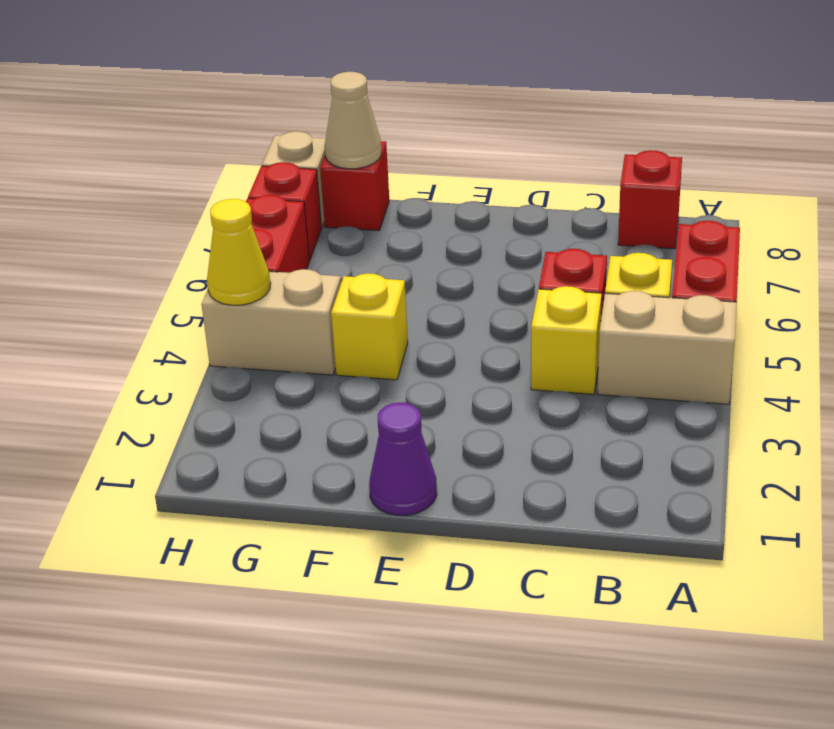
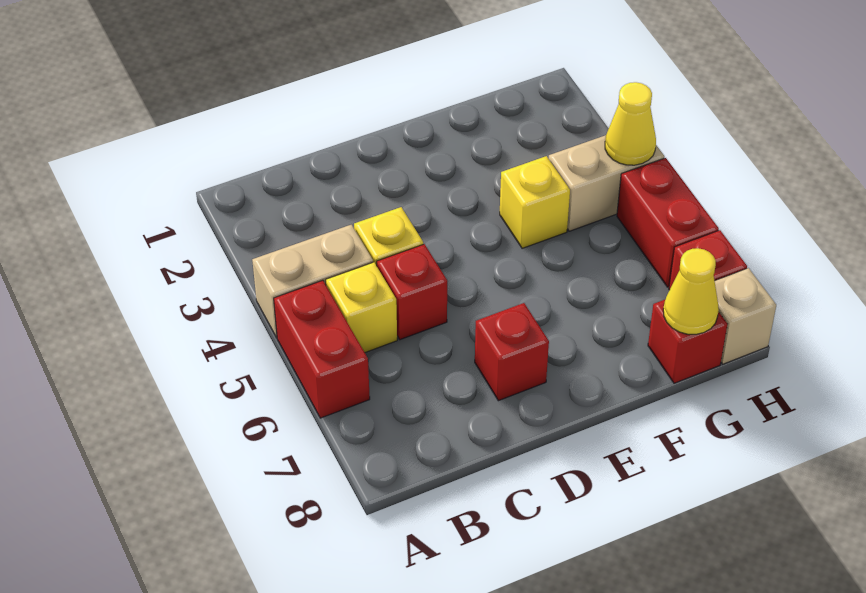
red brick B8 level 1 -> red brick D7 level 1
purple cone E1 level 1 -> none
tan cone G8 level 2 -> yellow cone G8 level 2

